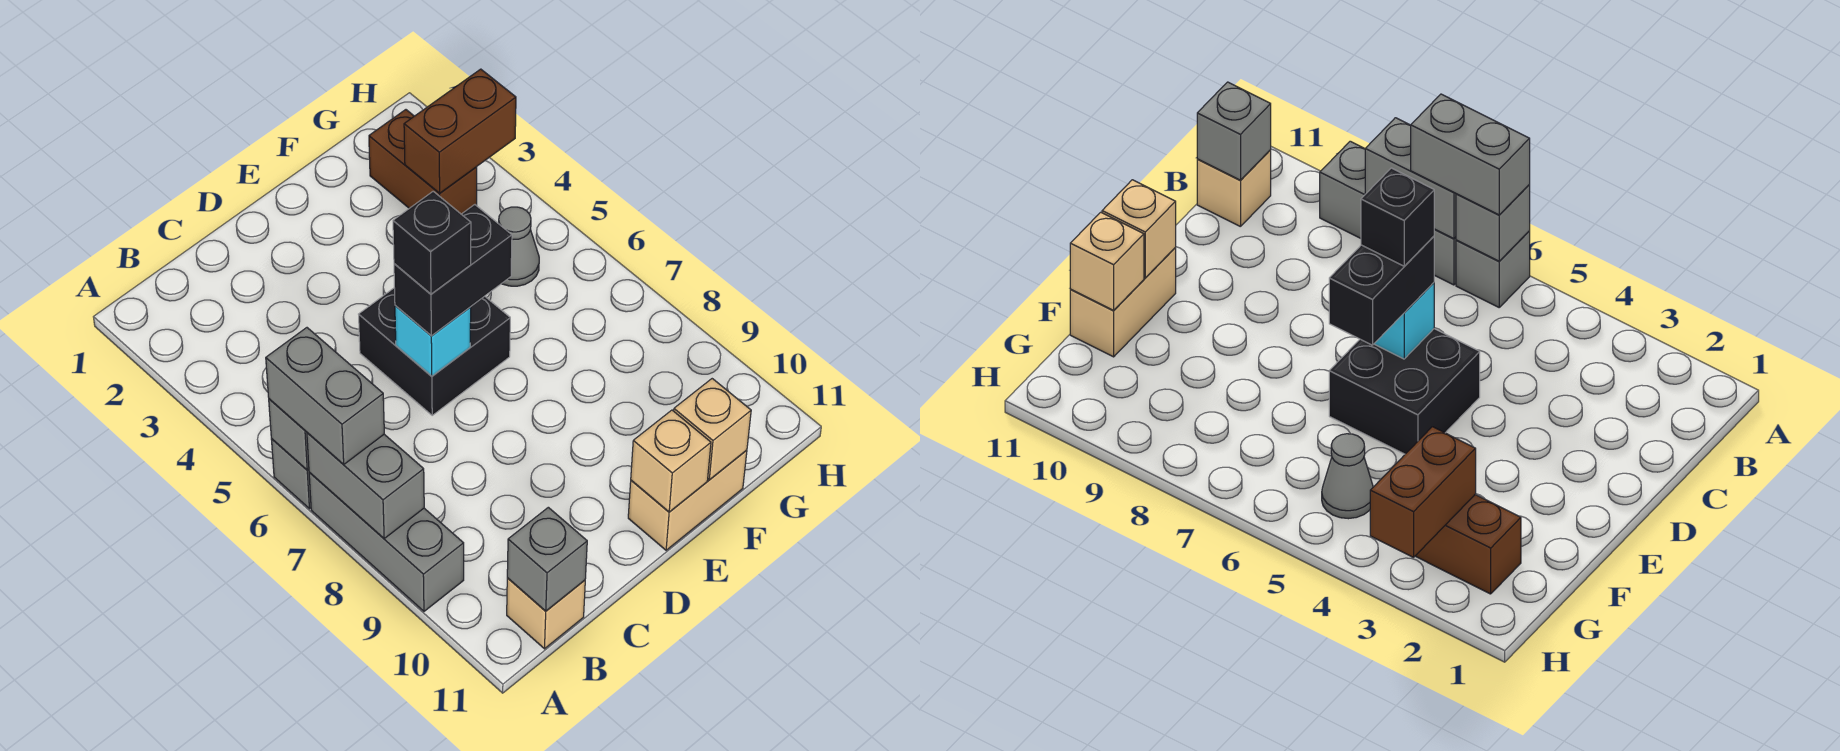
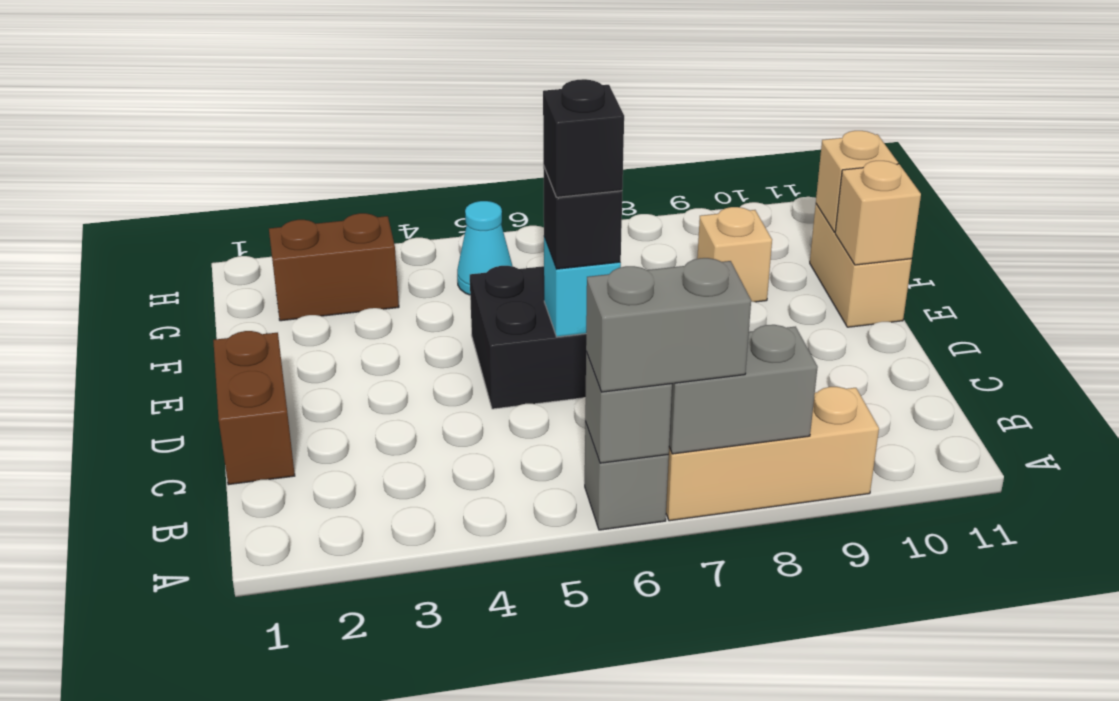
grey brick A7:A9 level 1 -> tan brick A7:A9 level 1
tan brick B11 level 1 -> tan brick F9 level 1
grey brick B11 level 2 -> none
black brick D6:E6 level 3 -> black brick D6 level 3
brown brick G3:H3 level 2 -> brown brick C1:D1 level 1
grey cone G5 level 1 -> cyan cone G5 level 1

